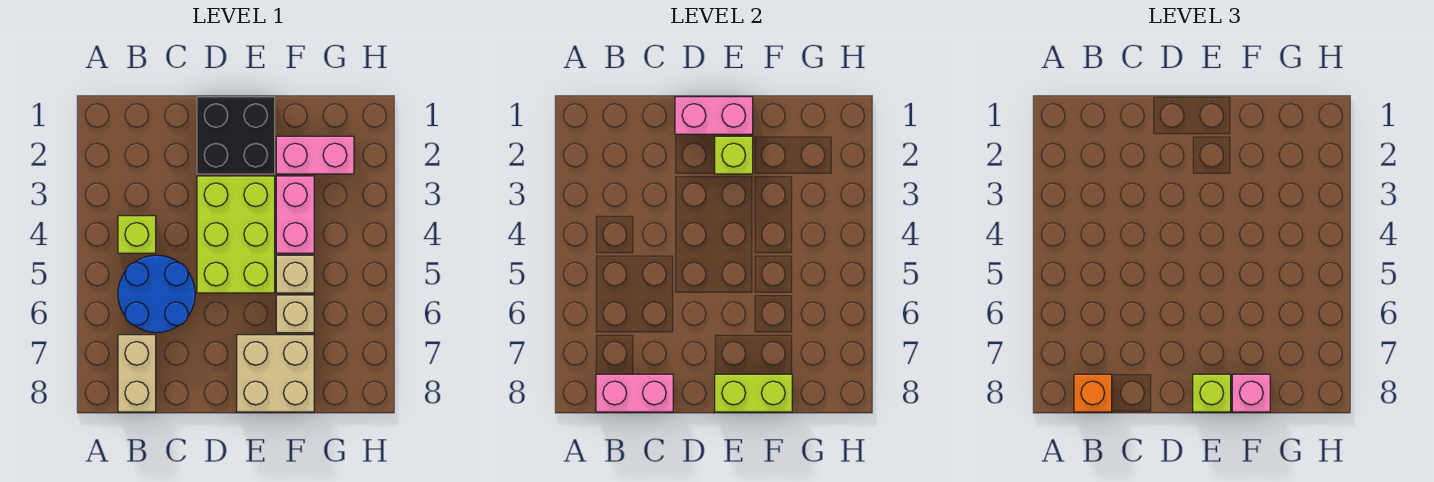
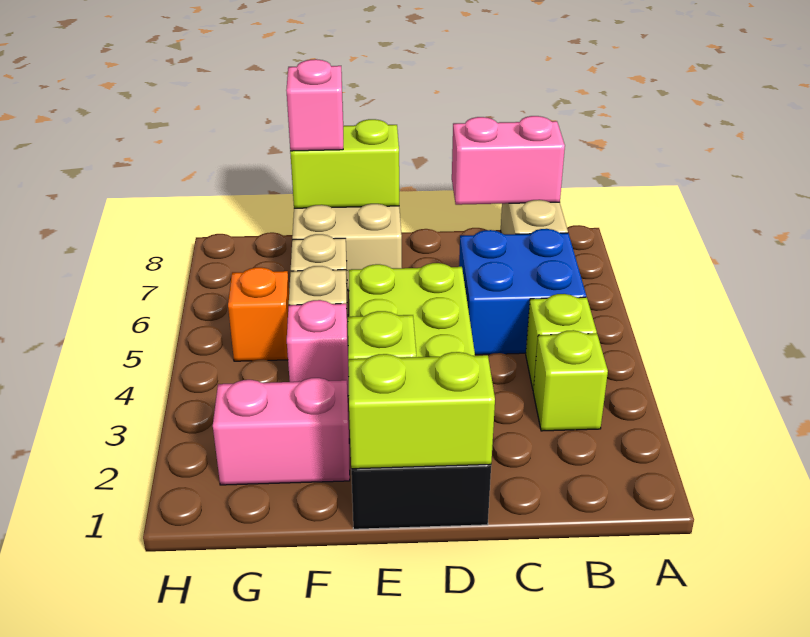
blue round brick B5:C6 level 1 -> blue brick B5:C6 level 1
orange brick B8 level 3 -> orange brick G5 level 1
pink brick D1:E1 level 2 -> lime brick D1:E1 level 2
lime brick E8 level 3 -> lime brick B3 level 1
pink brick F3:F4 level 1 -> pink brick F4 level 1

